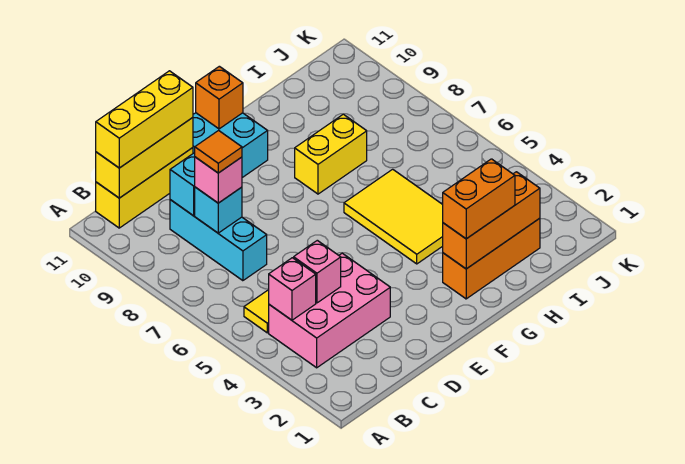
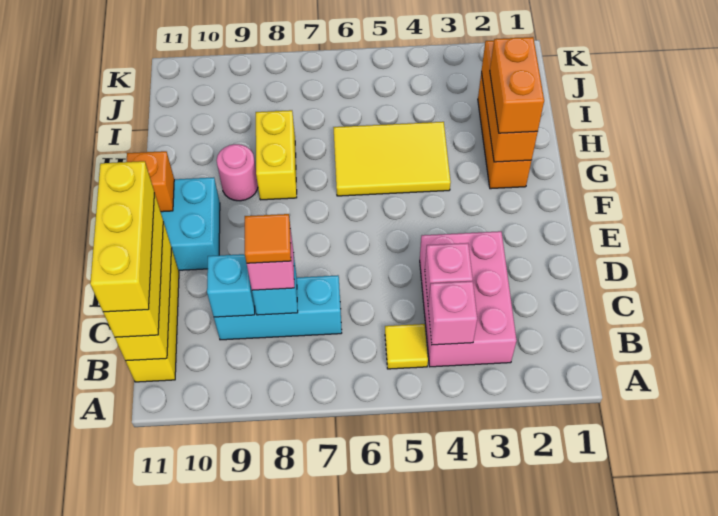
none -> yellow brick B11:D11 level 4
none -> pink round brick G9 level 1

